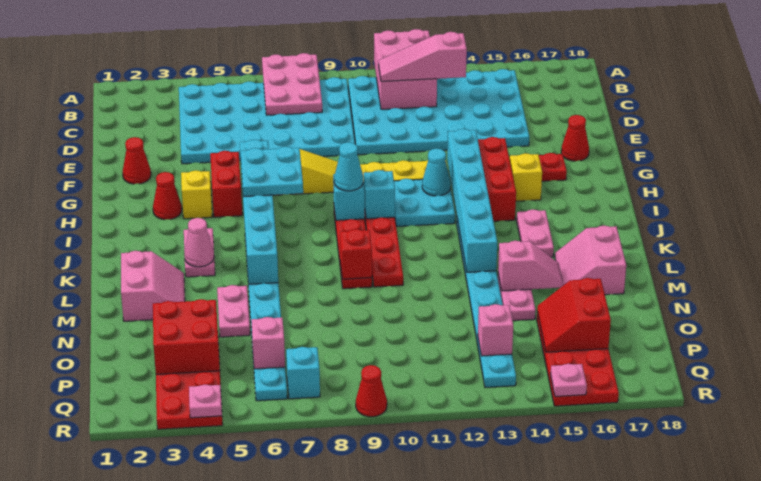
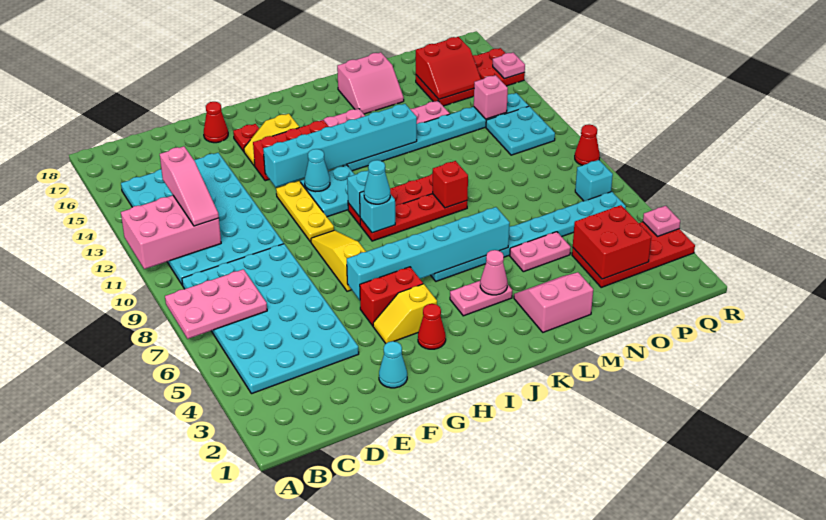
red cone F2 level 1 -> cyan cone F2 level 1
cyan plate H6:I7 level 3 -> cyan plate P11:Q12 level 1
pink slope M14:M15 level 2 top 14 -> none
pink brick P6 level 2 -> none

